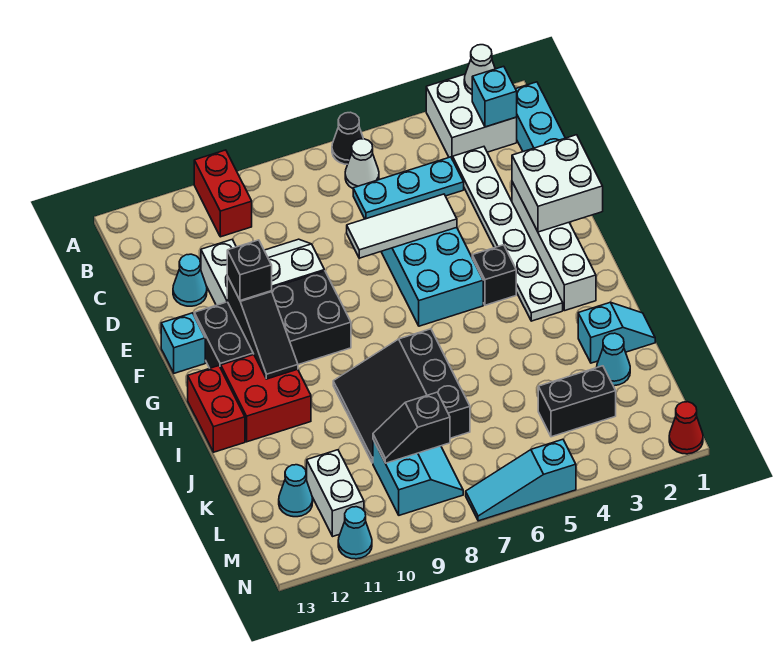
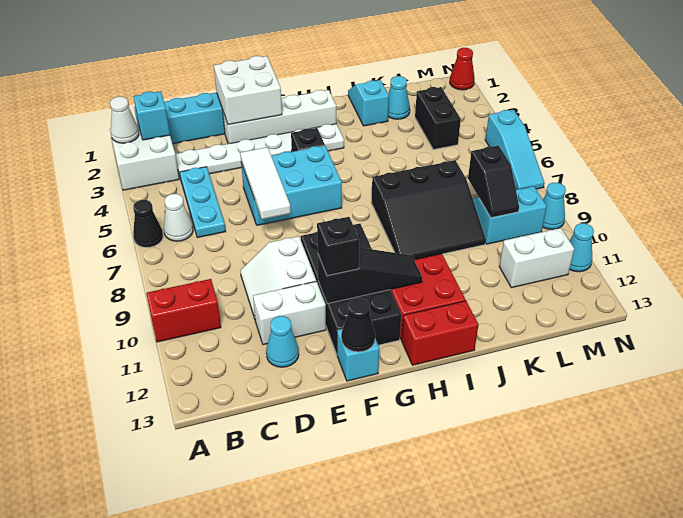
none -> black cone F13 level 2
cyan cone L12 level 1 -> cyan cone N9 level 1

